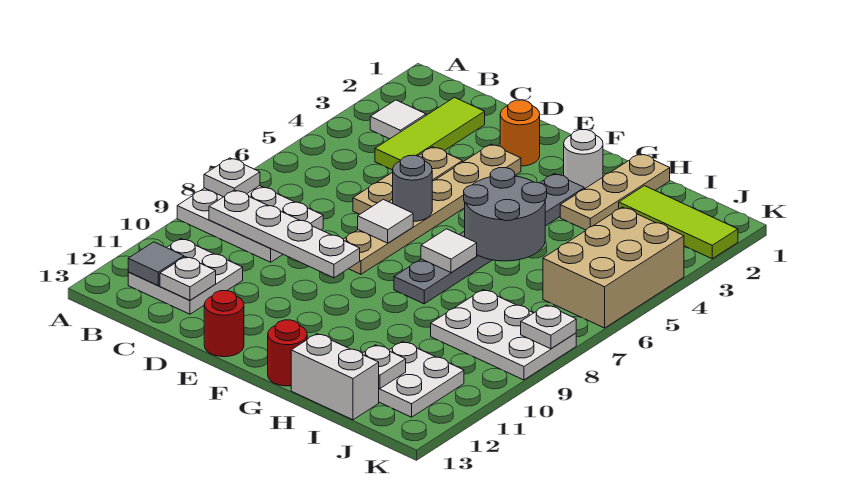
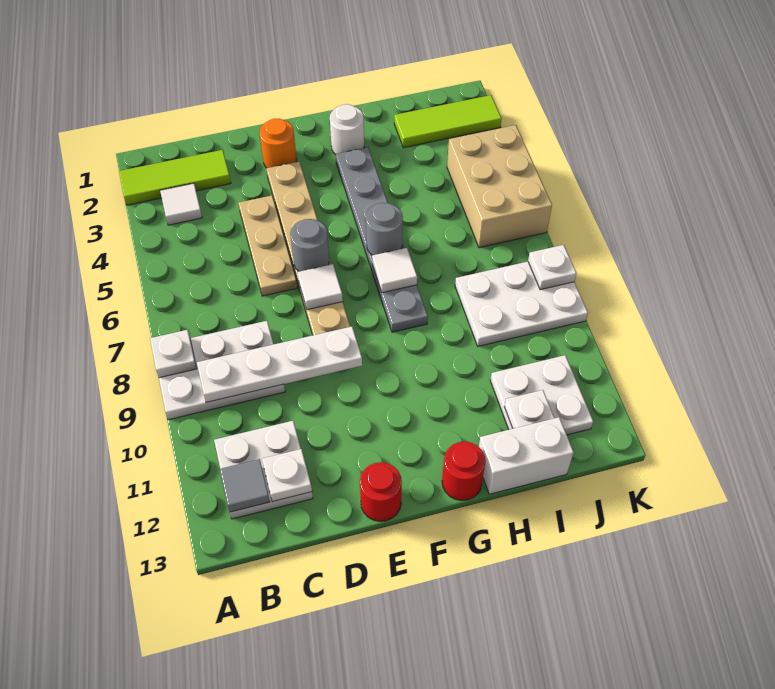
lime tile C2:C4 level 1 -> lime tile A2:C2 level 1
grey round brick G5:H6 level 2 -> grey round brick G6 level 2
tan plate H1:H3 level 1 -> none

